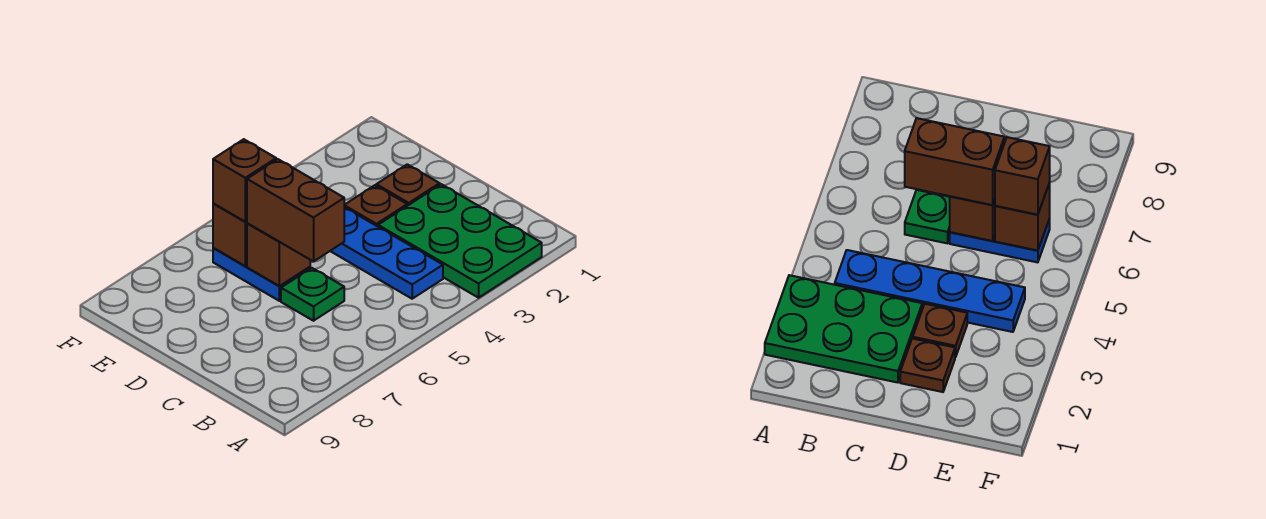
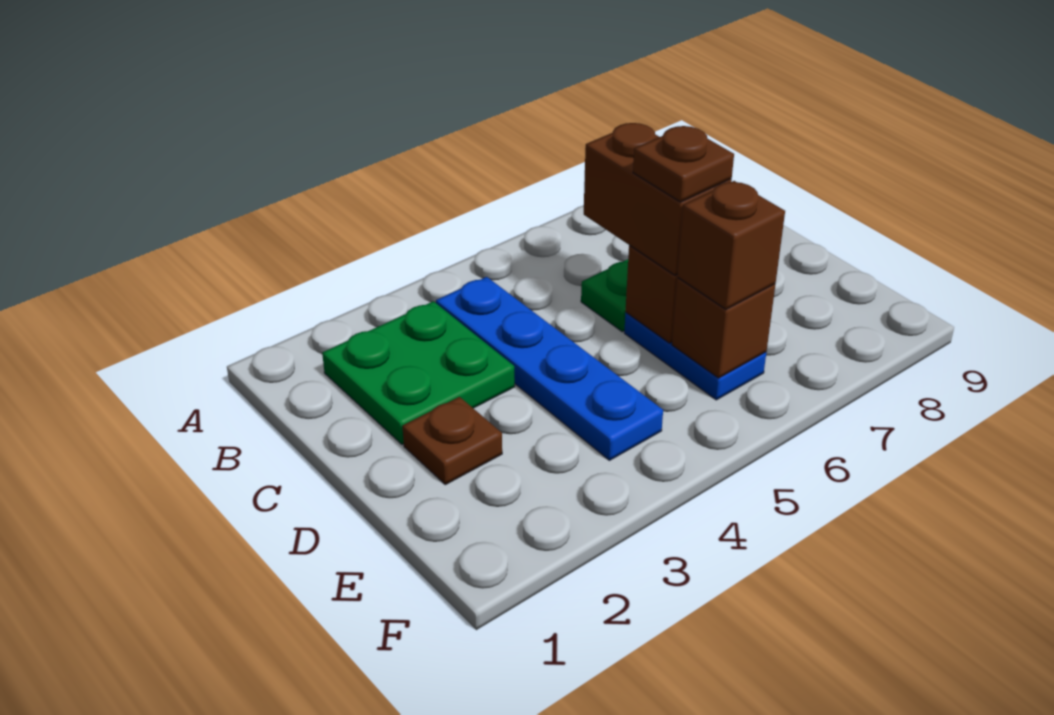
green plate A2:C3 level 1 -> green plate B2:C3 level 1
brown plate D3 level 1 -> brown plate D6 level 4

